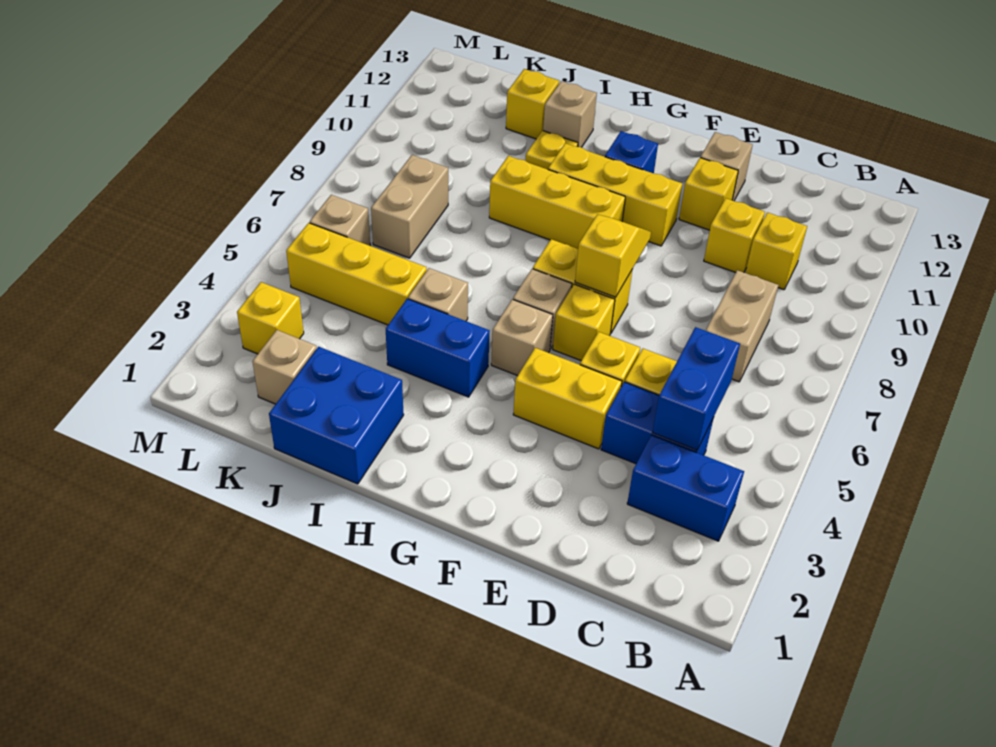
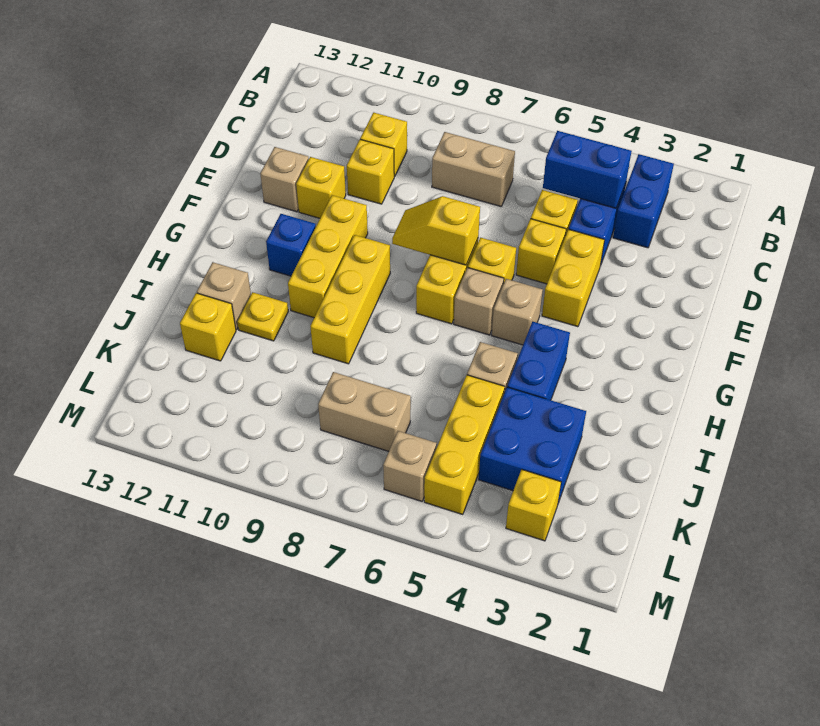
blue brick I1:J2 level 1 -> blue brick J3:K4 level 1
tan brick K2 level 1 -> none

